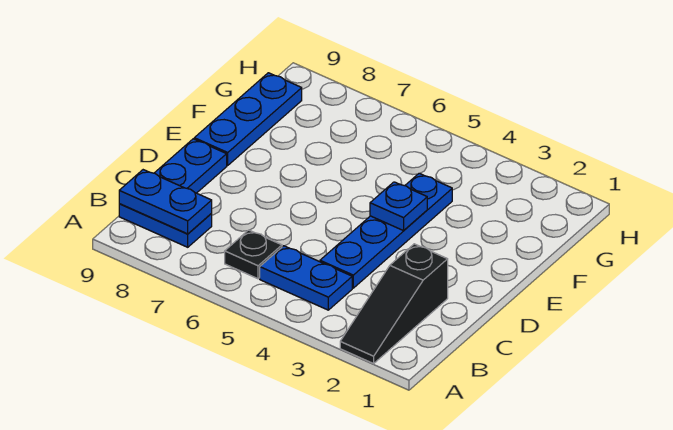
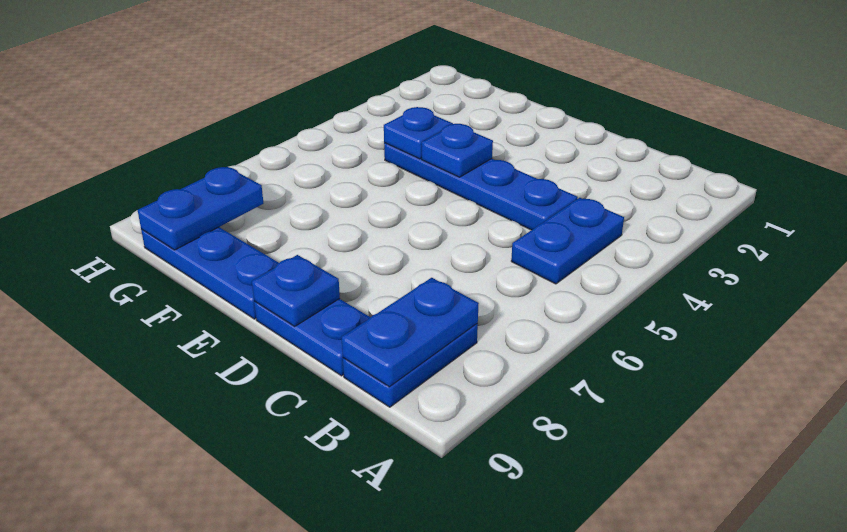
black slope A2:C2 level 1 top C -> none
black plate B6 level 1 -> none
none -> blue plate D9 level 2
none -> blue plate F4 level 2
none -> blue plate G8:G9 level 2

